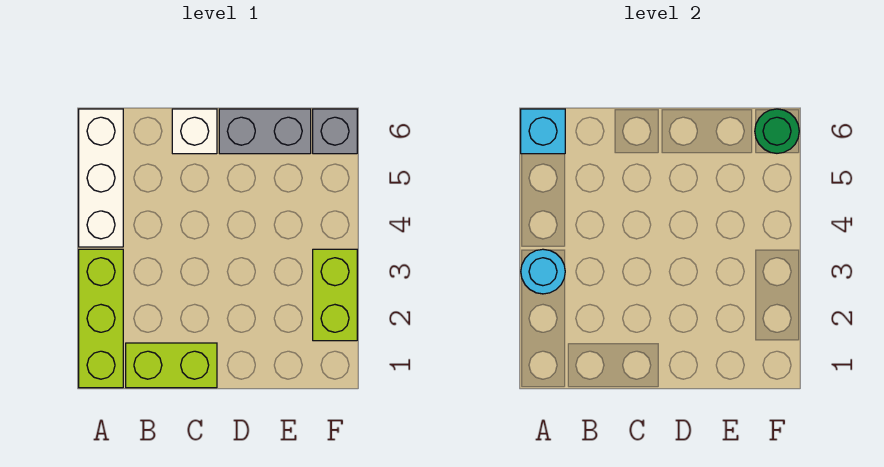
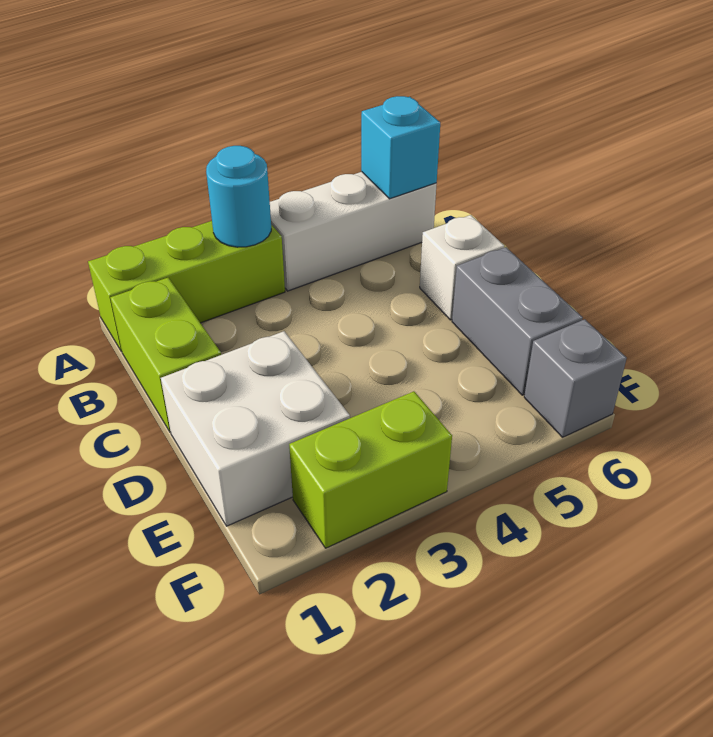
none -> white brick D1:E2 level 1
green round brick F6 level 2 -> none

